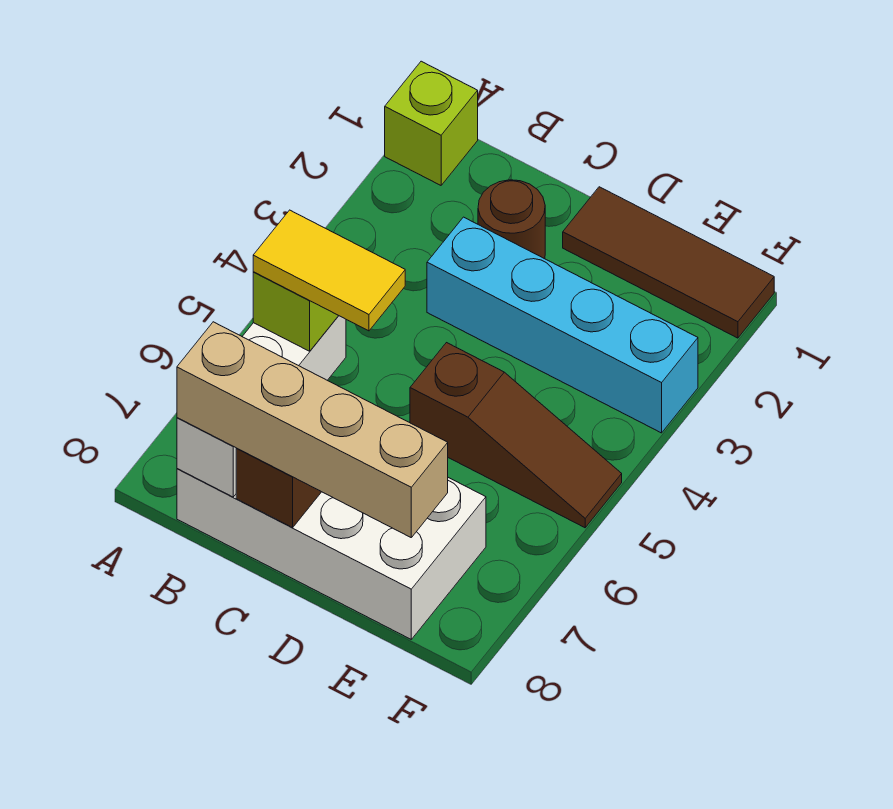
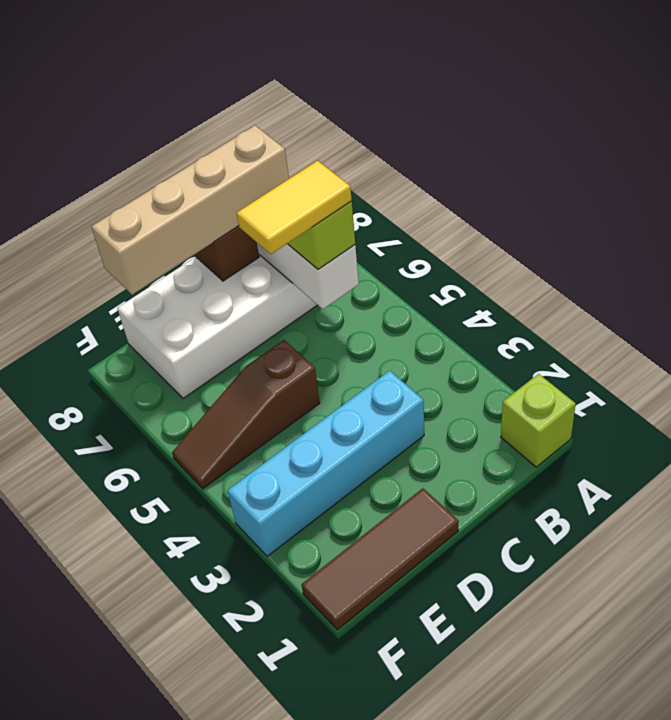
brown round brick C2 level 1 -> none

